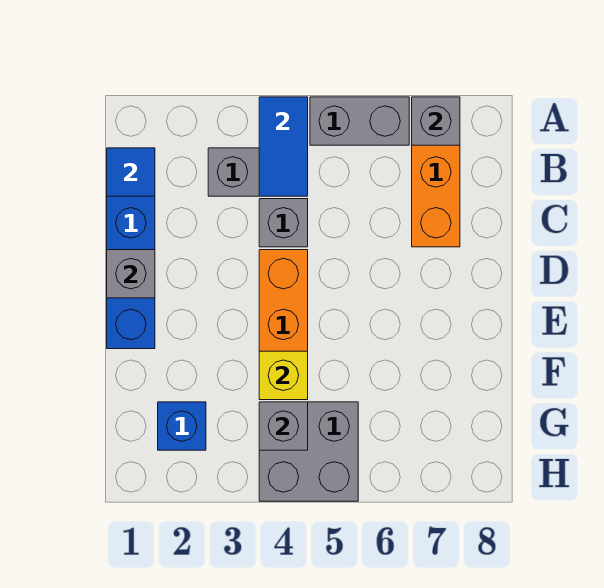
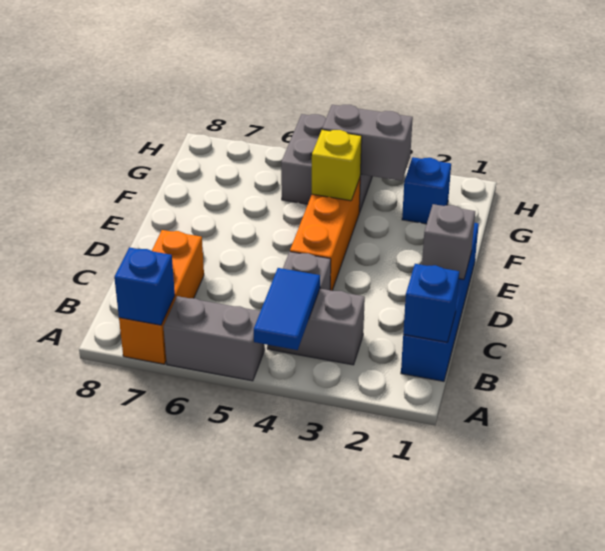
grey brick A7 level 2 -> blue brick A7 level 2
blue tile B1 level 2 -> blue brick B1 level 2
grey brick G4 level 2 -> grey brick G3:G4 level 2

